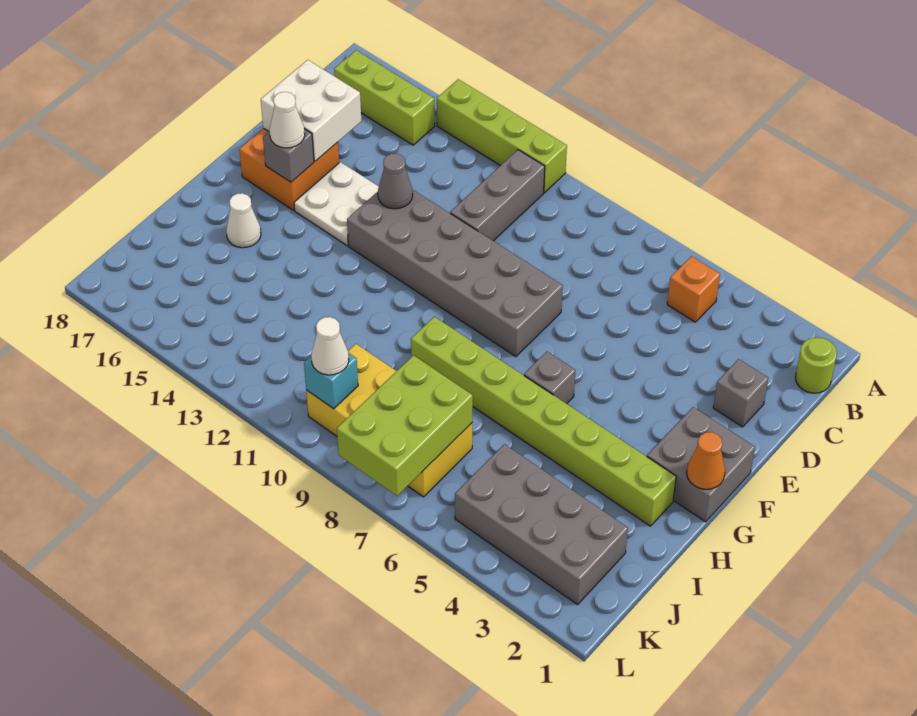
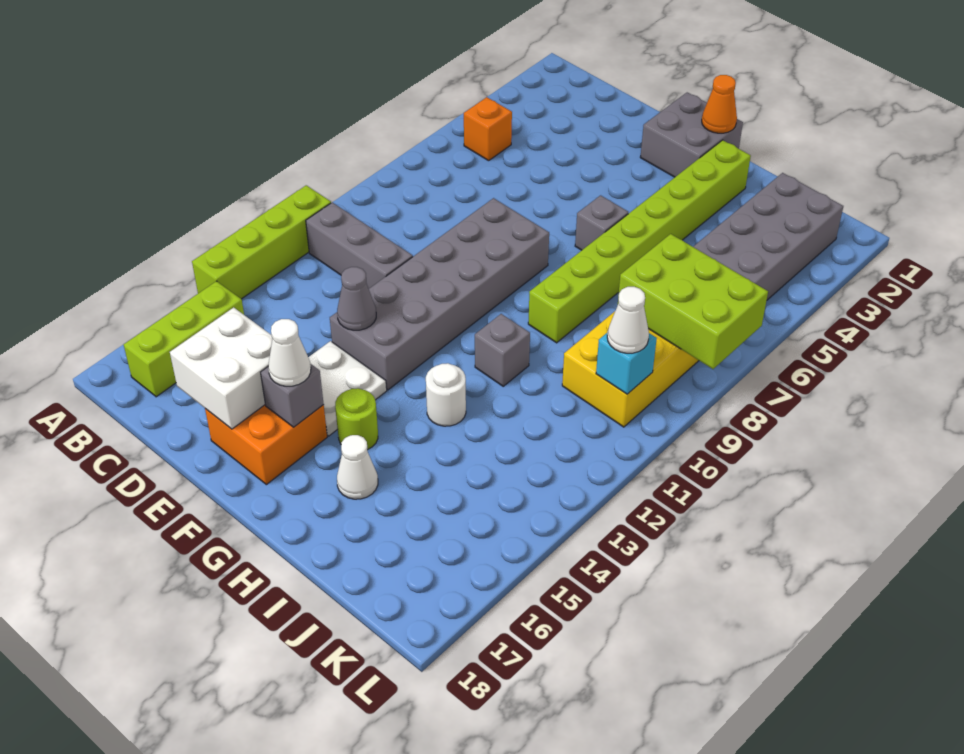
lime round brick B1 level 1 -> lime round brick G15 level 1
grey brick D2 level 1 -> grey brick H11 level 1
none -> white round brick H13 level 1

